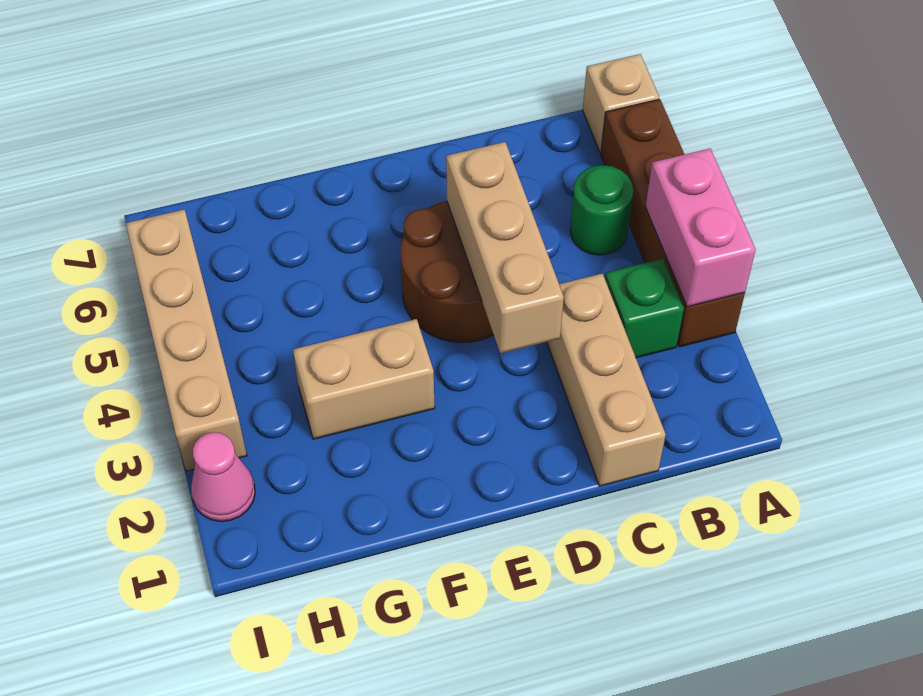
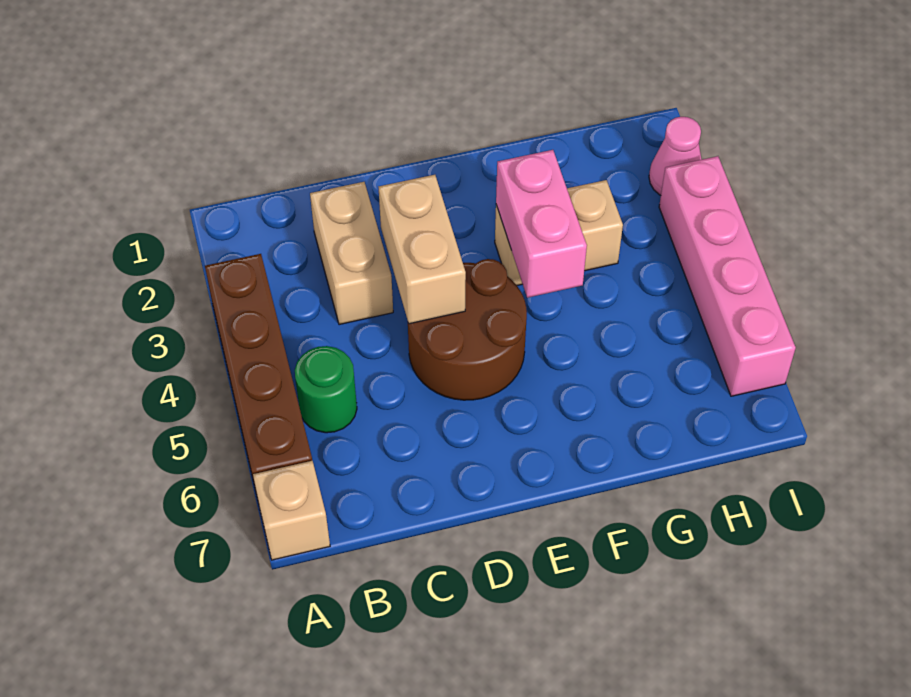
pink brick A3:A4 level 2 -> pink brick F3:F4 level 2
green brick B3 level 1 -> none
tan brick C1:C3 level 1 -> tan brick C2:C3 level 1
tan brick D3:D5 level 2 -> tan brick D3:D4 level 2
tan brick I3:I6 level 1 -> pink brick I3:I6 level 1

